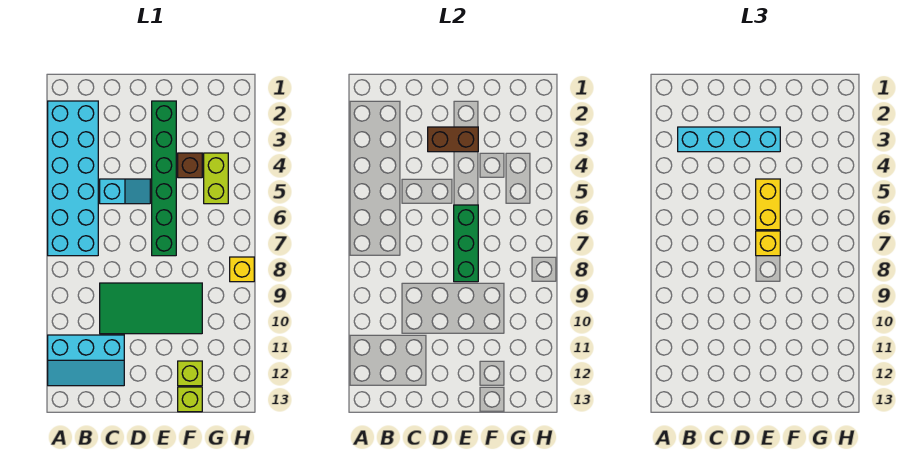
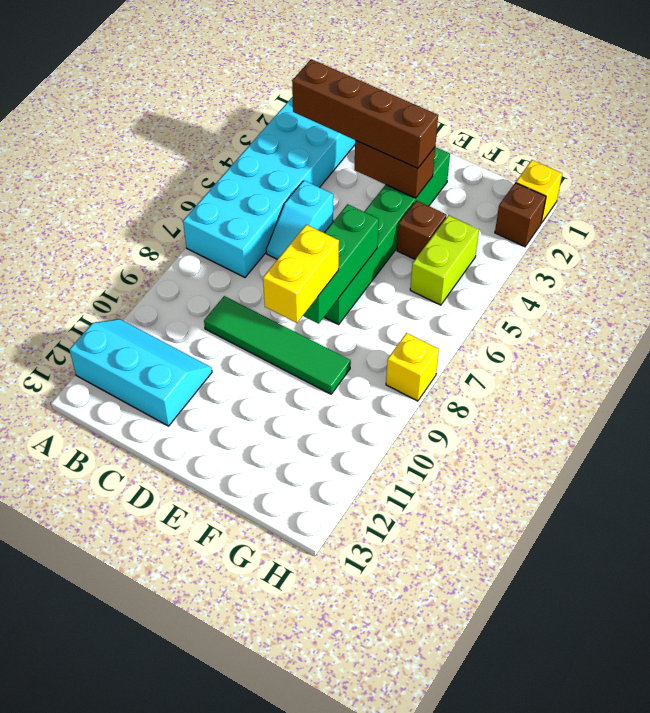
cyan slope A11:C12 level 1 top 11 -> cyan slope A11:C12 level 1 top 12
cyan brick B3:E3 level 3 -> brown brick B3:E3 level 3
cyan slope C5:D5 level 1 top C -> cyan slope C5:C6 level 1 top 5
green tile C9:F10 level 1 -> green tile C9:F9 level 1
yellow brick E5:E6 level 3 -> yellow brick E8:E9 level 3
yellow brick E7 level 3 -> yellow brick H1 level 1
lime brick F12 level 1 -> none
lime brick F13 level 1 -> none
none -> brown brick H2 level 1

